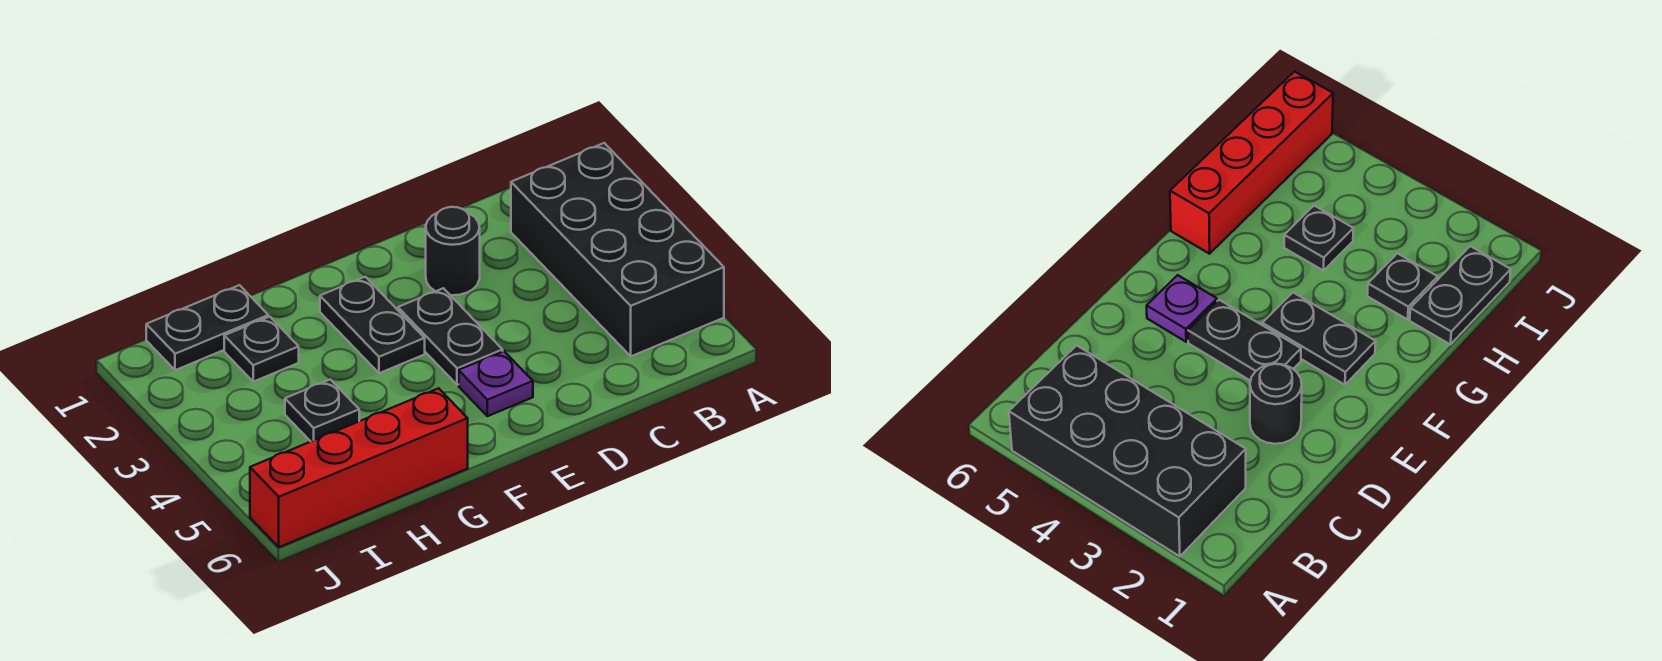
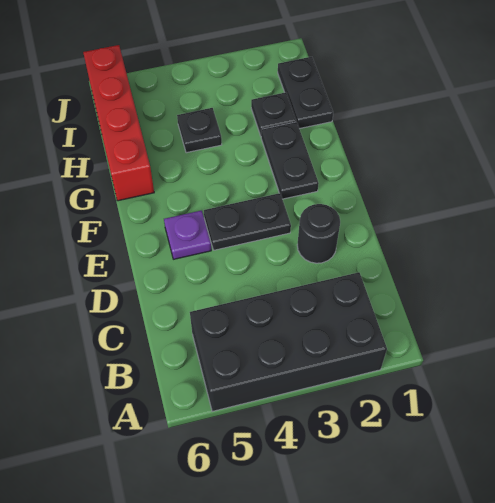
black plate F2:F3 level 1 -> black plate F2:G2 level 1

